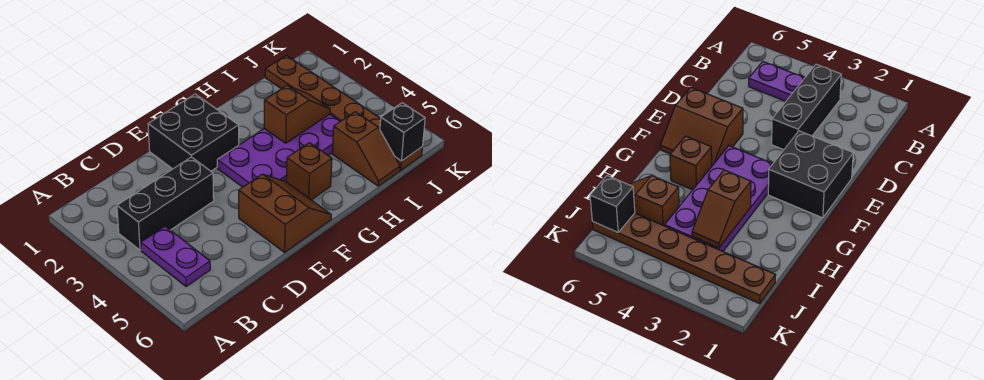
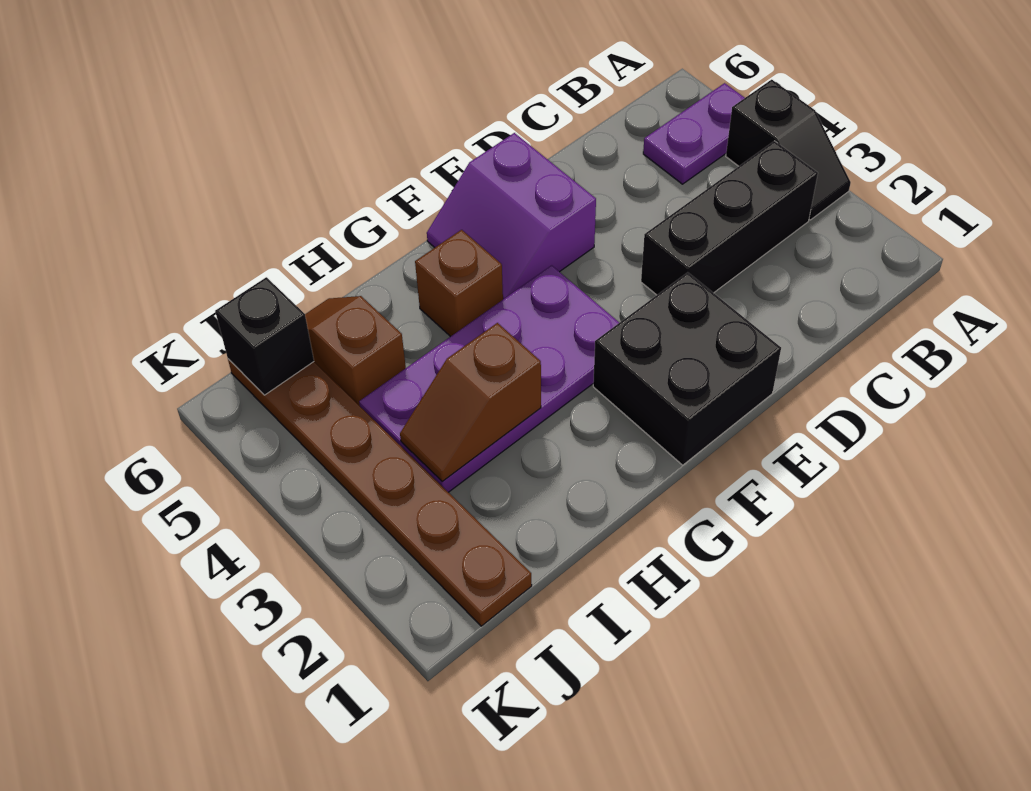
none -> black slope A3:A4 level 1 top 4
purple plate B4:B5 level 1 -> purple plate A5:B5 level 1
brown slope E5:F6 level 1 top E -> purple slope E5:F6 level 1 top E

